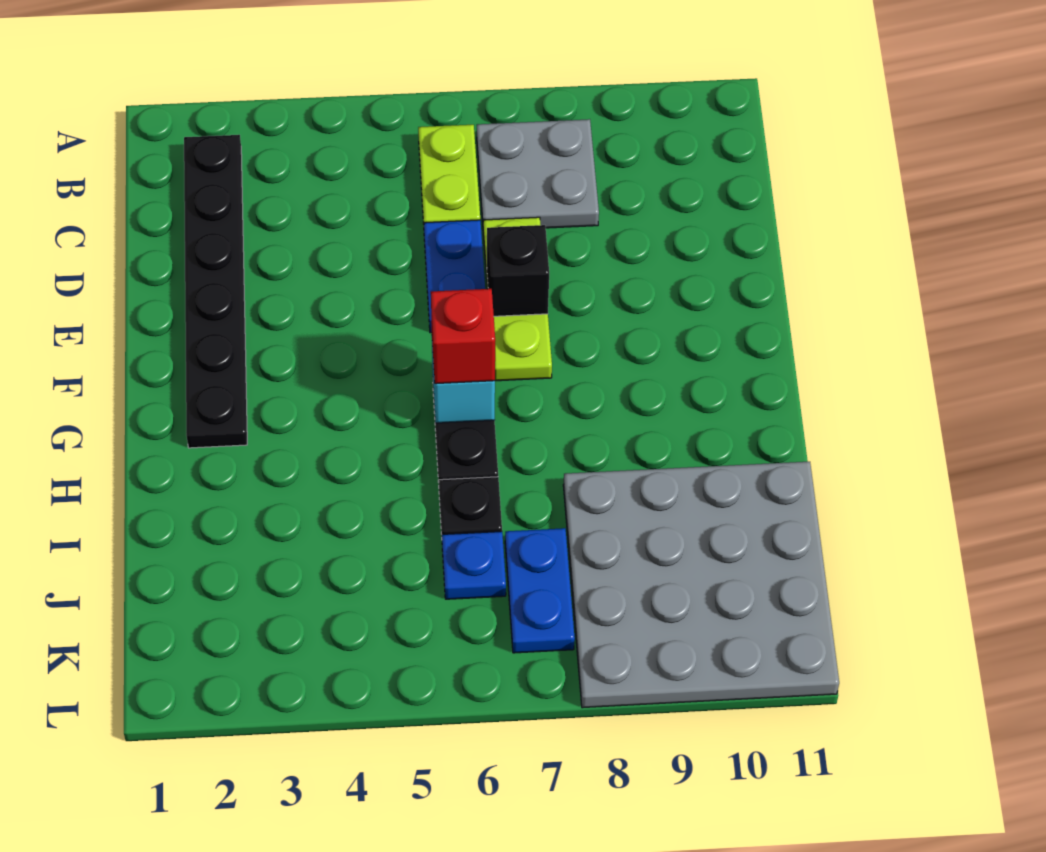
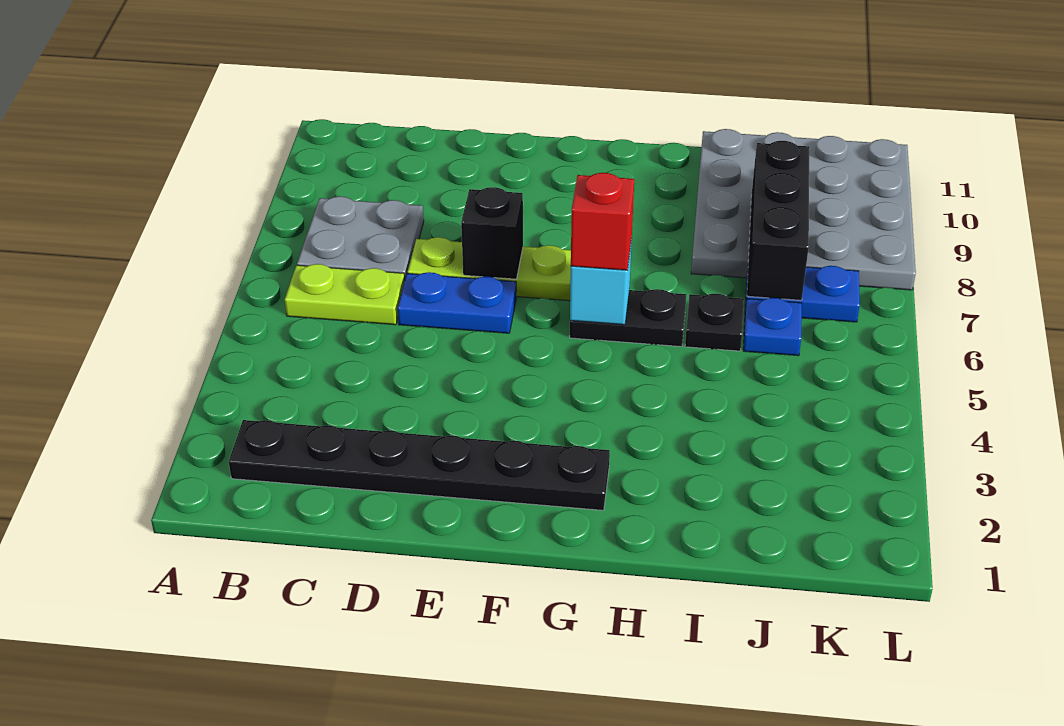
none -> black brick J7:J9 level 2

